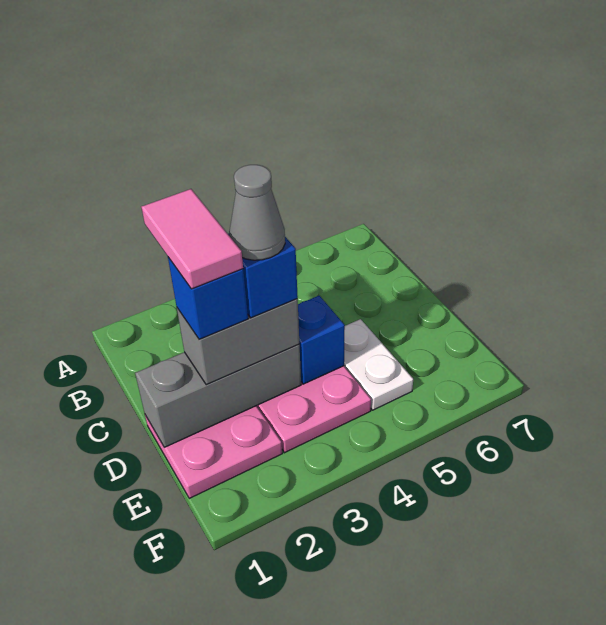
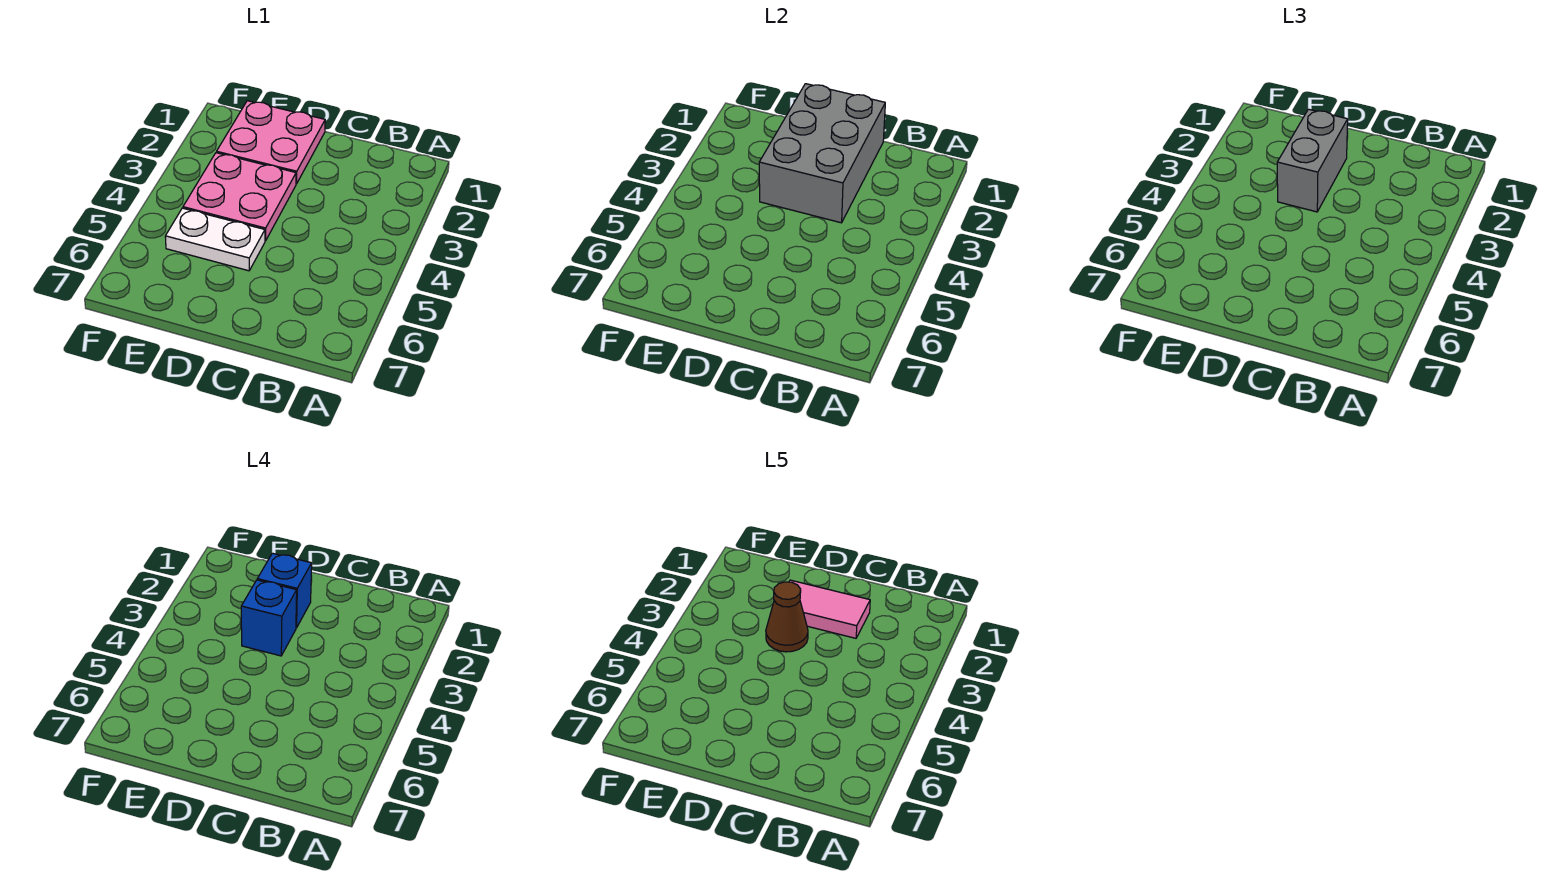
grey brick D1:D3 level 2 -> grey brick C1:D3 level 2
grey cone D3 level 5 -> brown cone D3 level 5
blue brick D4 level 2 -> none

